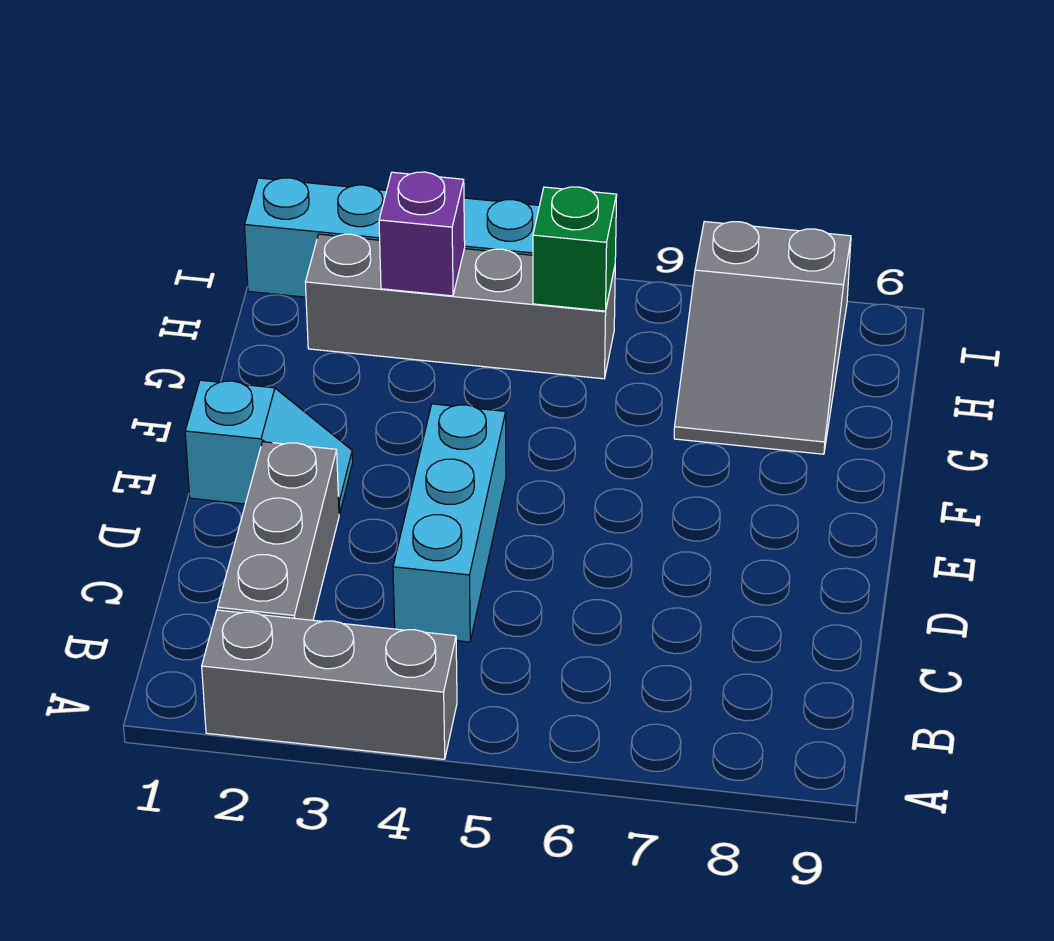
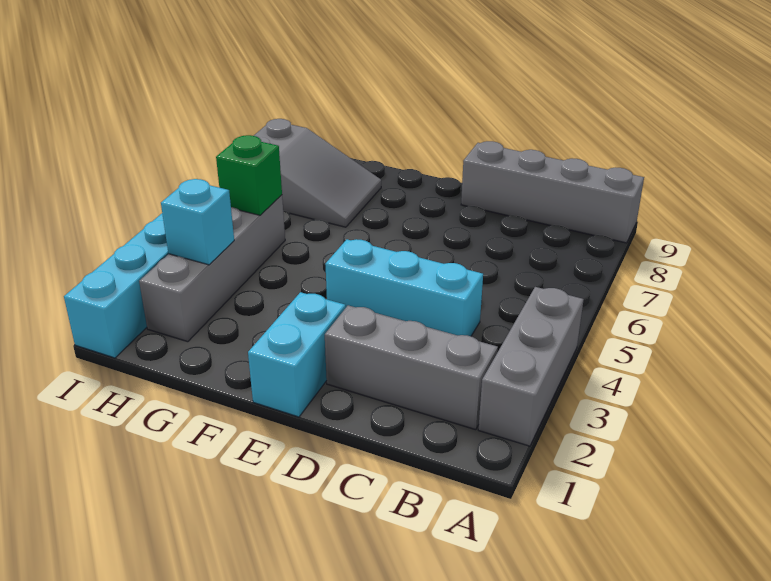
none -> grey brick A9:D9 level 1
cyan slope E1:E2 level 1 top 1 -> cyan brick E1:E2 level 1
purple brick H3 level 2 -> cyan brick H3 level 2

